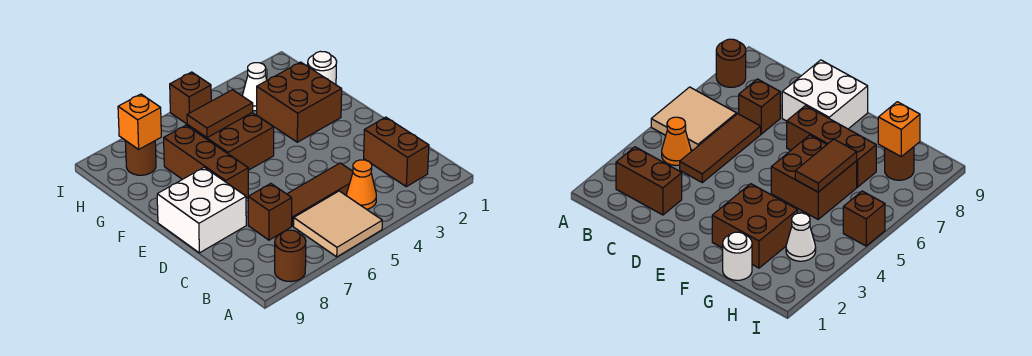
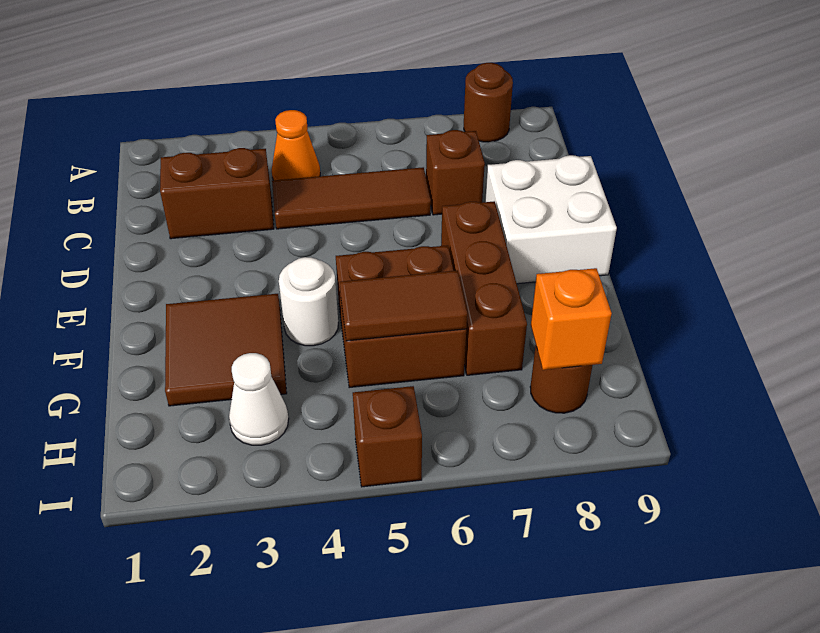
tan tile A5:B6 level 1 -> none
brown brick B2:C2 level 1 -> brown brick C2:C3 level 1
brown brick F2:G3 level 1 -> brown tile F2:G3 level 1
white round brick G1 level 1 -> white round brick F4 level 1

